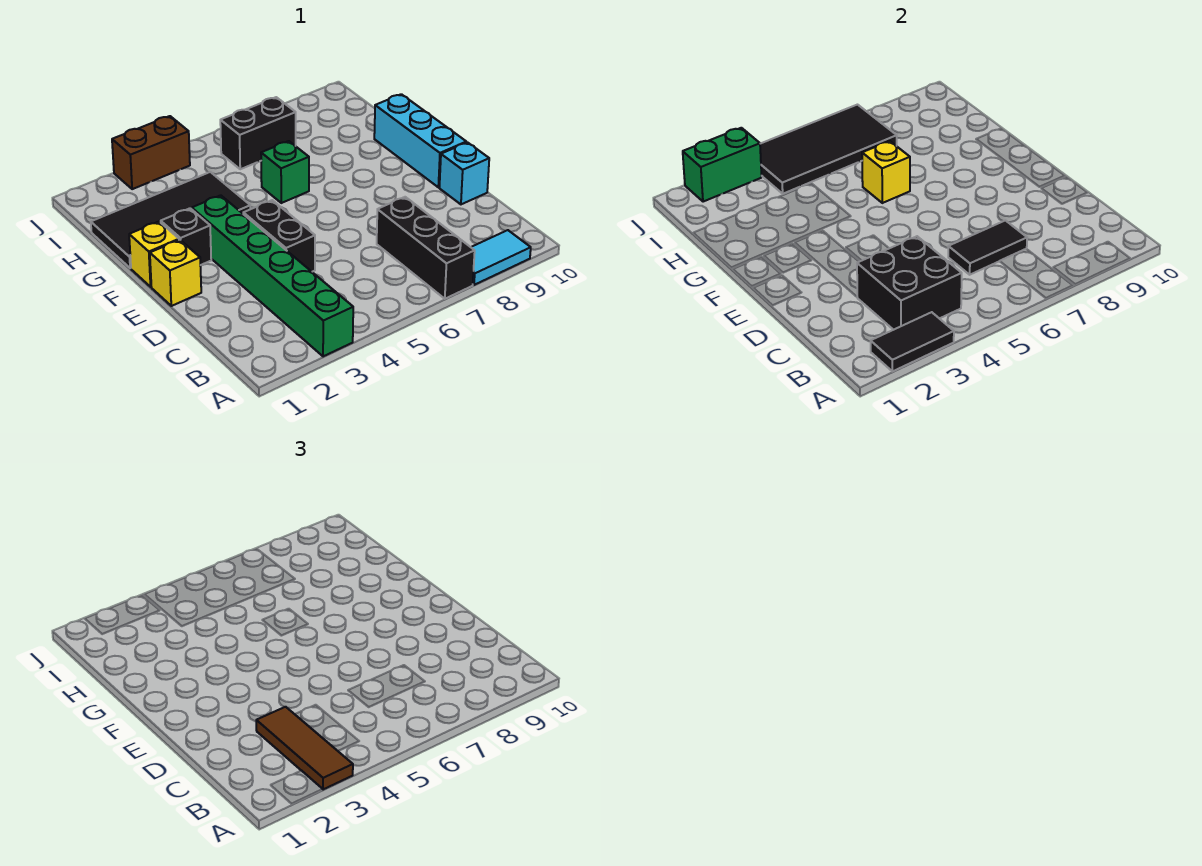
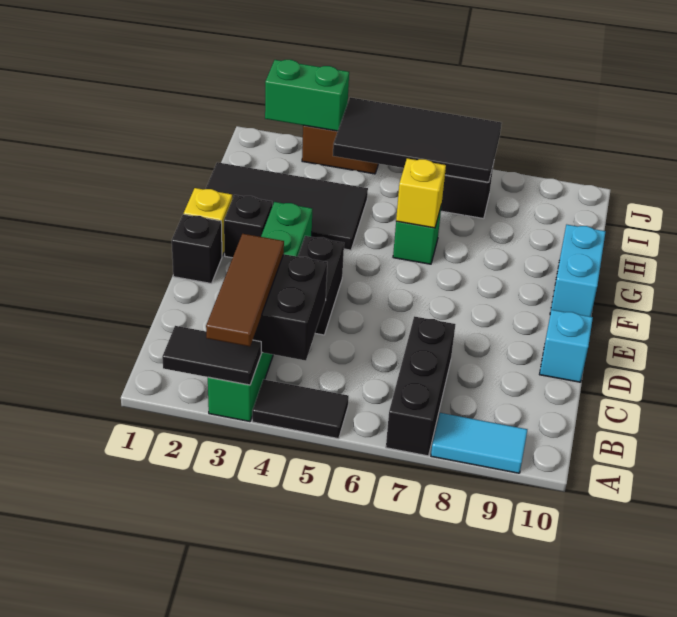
black tile C6:C7 level 2 -> black tile A4:A5 level 1
yellow brick E1 level 1 -> black brick E1 level 1
cyan brick E10:G10 level 1 -> cyan brick F10:G10 level 1

